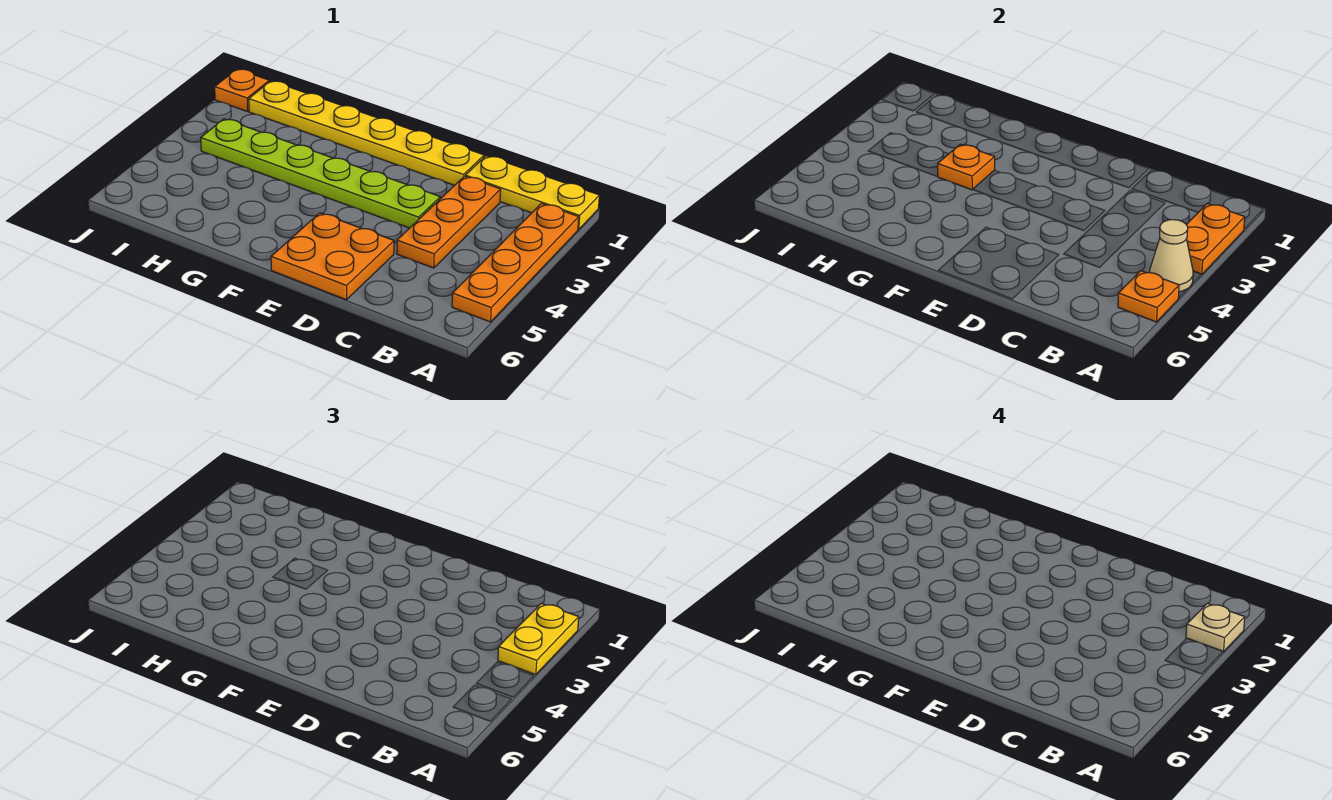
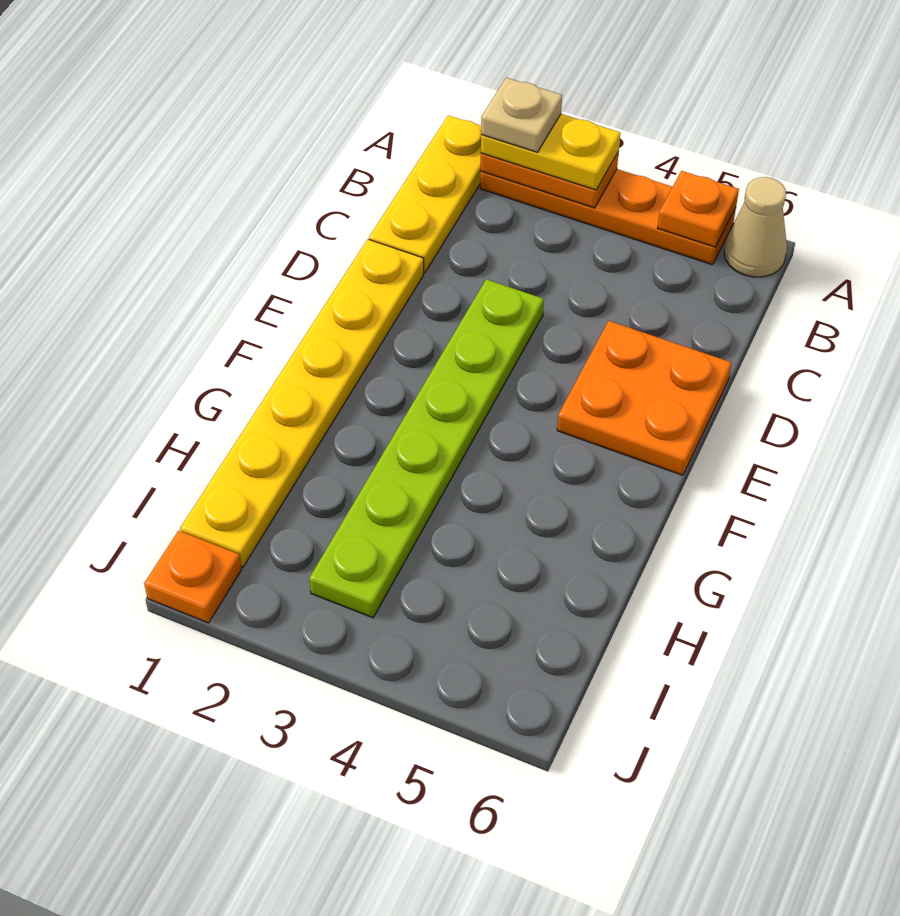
tan cone A4 level 2 -> tan cone A6 level 1
orange plate C2:C4 level 1 -> none
orange plate G3 level 2 -> none

